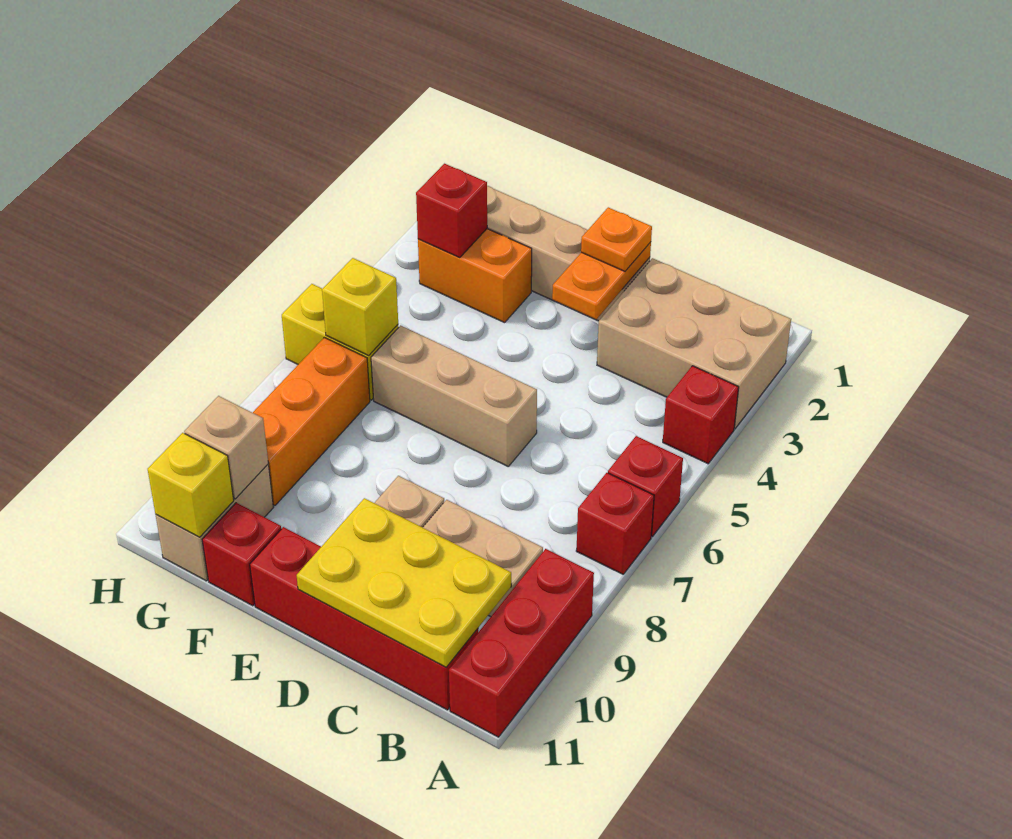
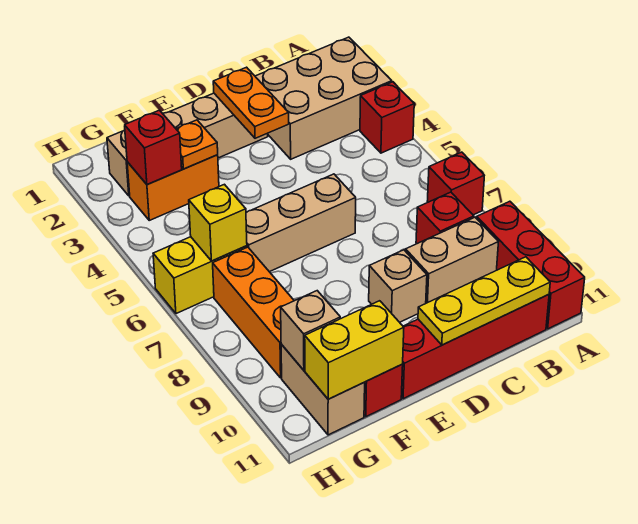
red brick A6 level 1 -> red brick B8 level 1
yellow plate B10:D11 level 2 -> yellow plate B11:D11 level 2
orange plate D2 level 3 -> orange plate F3 level 2
yellow brick G11 level 2 -> yellow brick F11:G11 level 2

